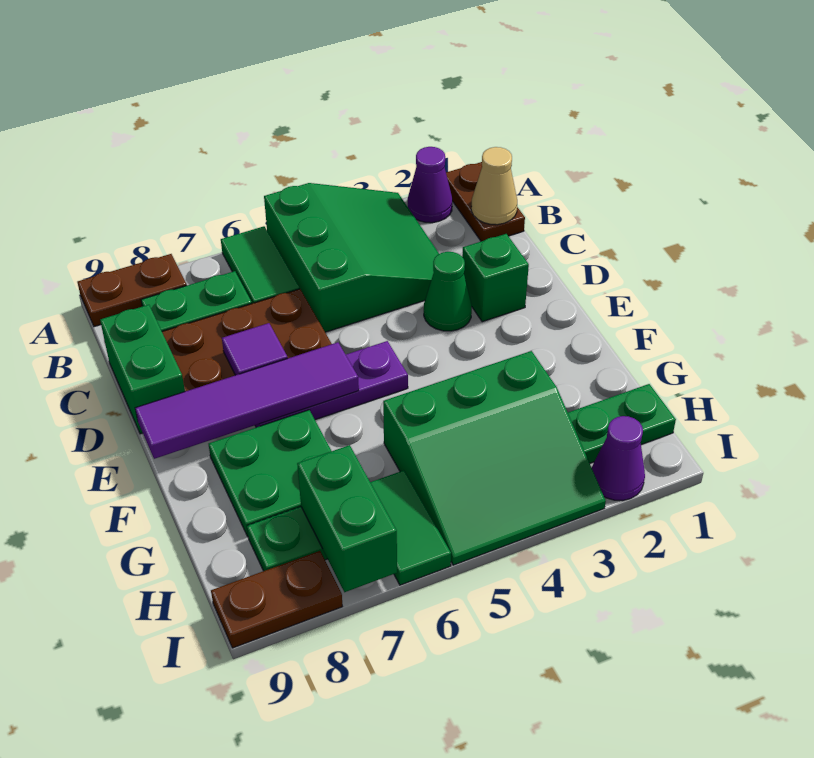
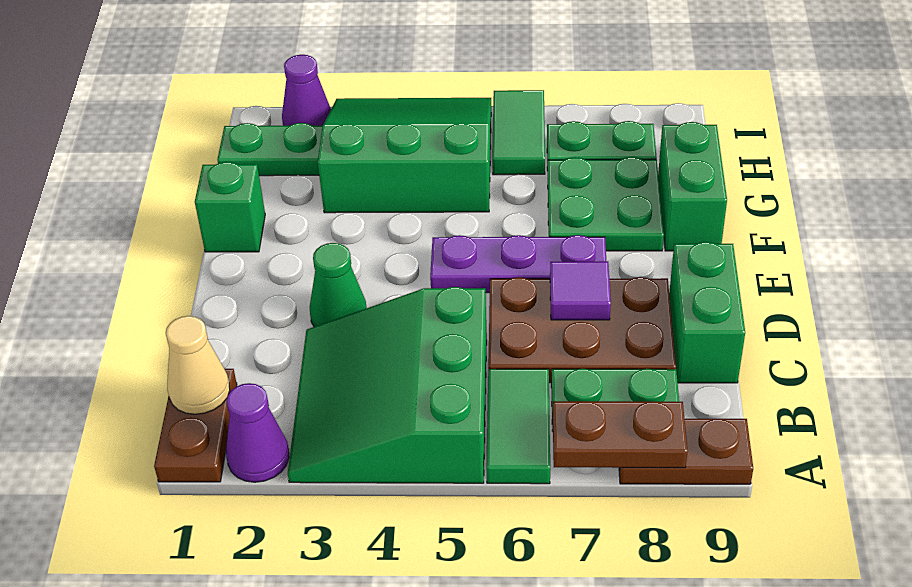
green brick D2 level 1 -> green brick F1 level 1
purple tile E6:E9 level 2 -> none
green brick H7:I7 level 2 -> green brick F9:G9 level 1
brown plate I8:I9 level 1 -> brown plate A7:A8 level 2

